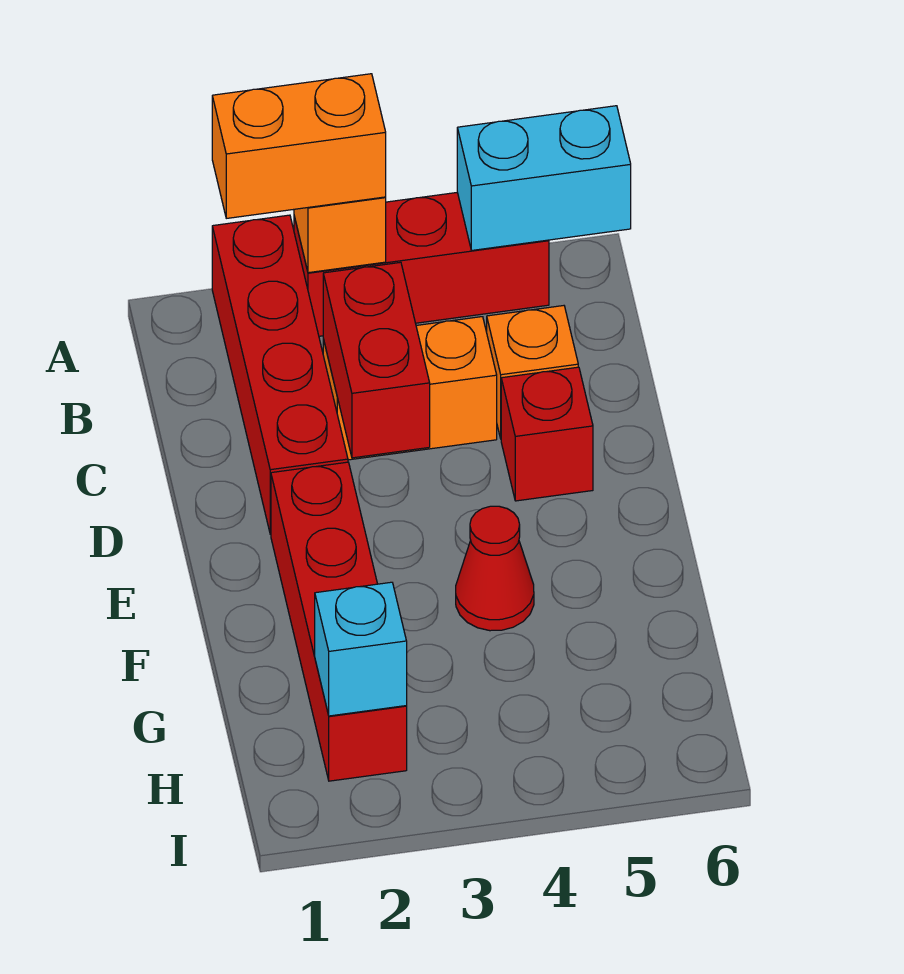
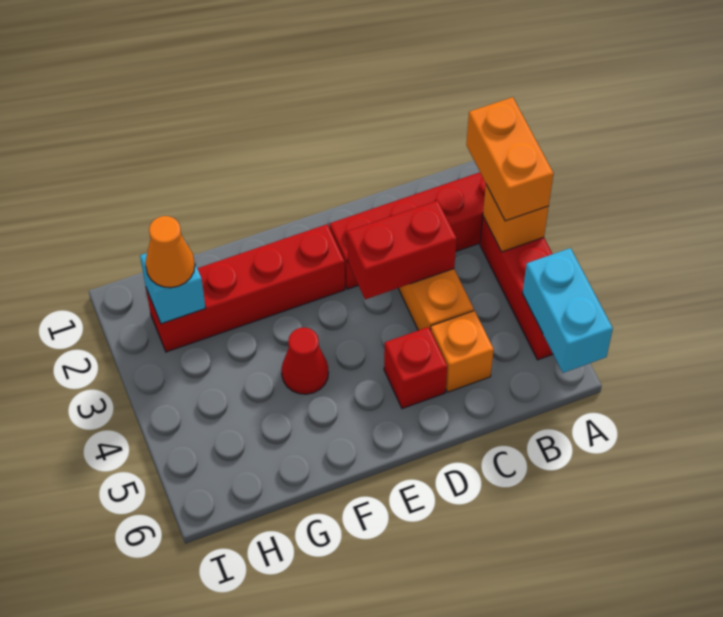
none -> orange cone H2 level 3

